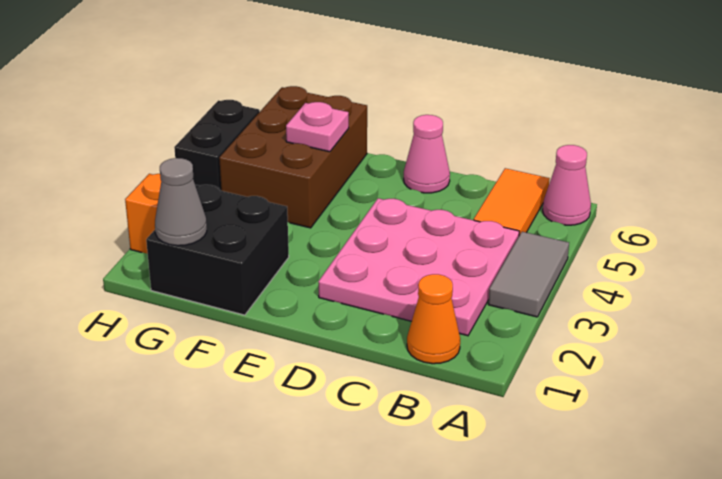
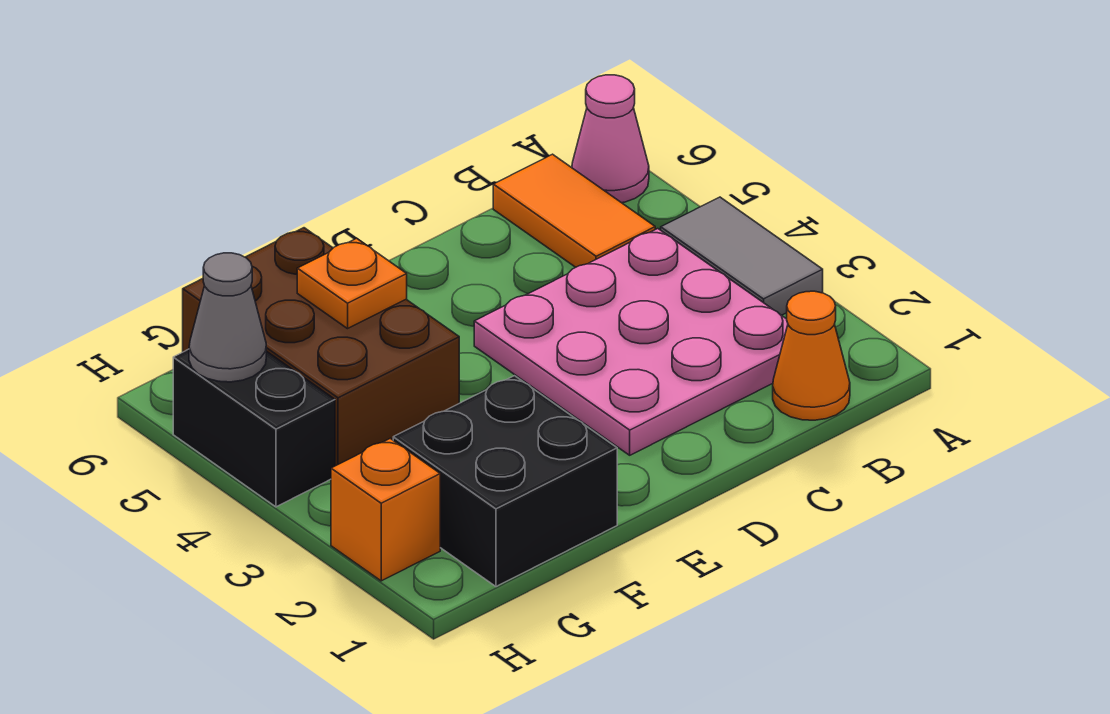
pink cone D6 level 1 -> none
pink plate F5 level 2 -> orange plate F5 level 2
grey cone G1 level 2 -> grey cone H5 level 2

